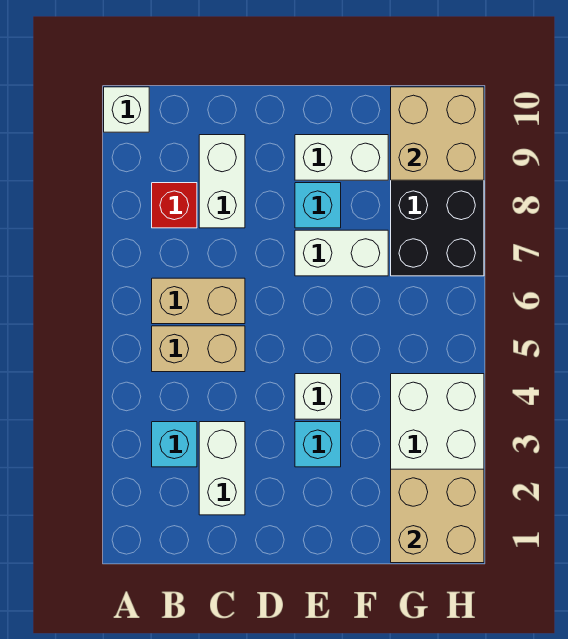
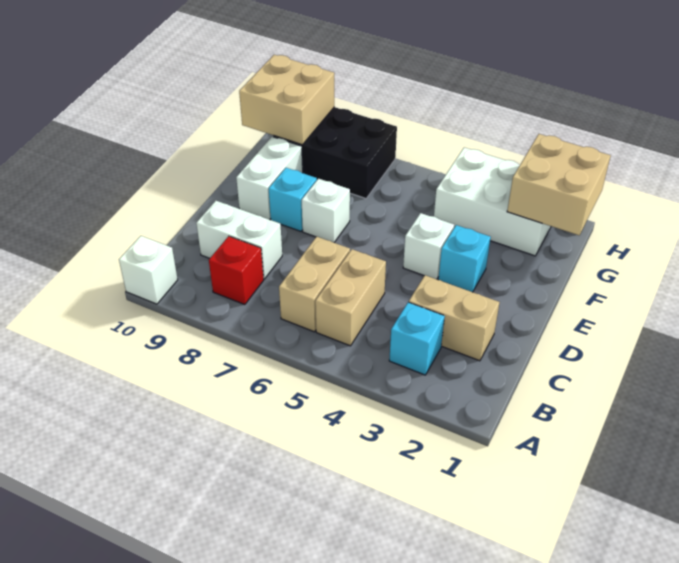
white brick C2:C3 level 1 -> tan brick C2:C3 level 1
white brick E7:F7 level 1 -> white brick E7 level 1

